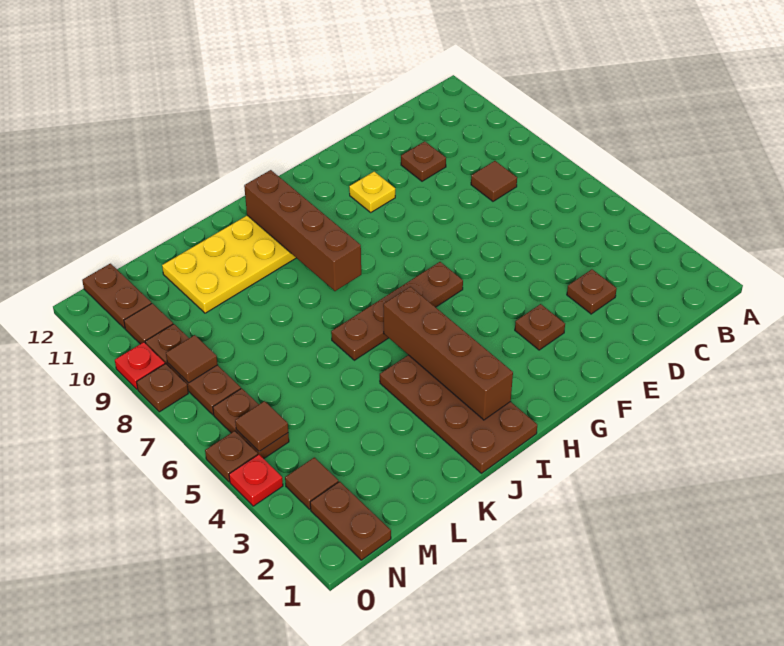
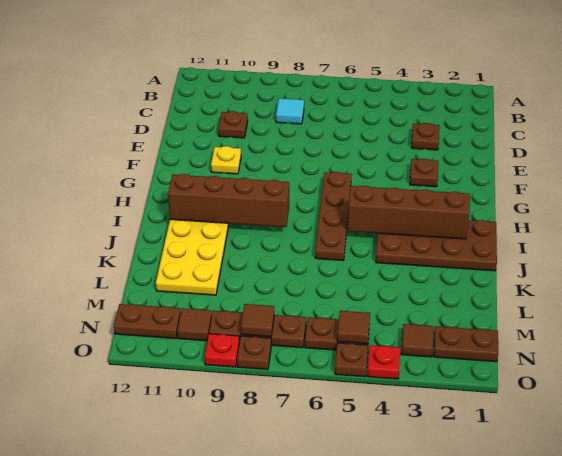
brown tile C8 level 1 -> cyan tile C8 level 1

